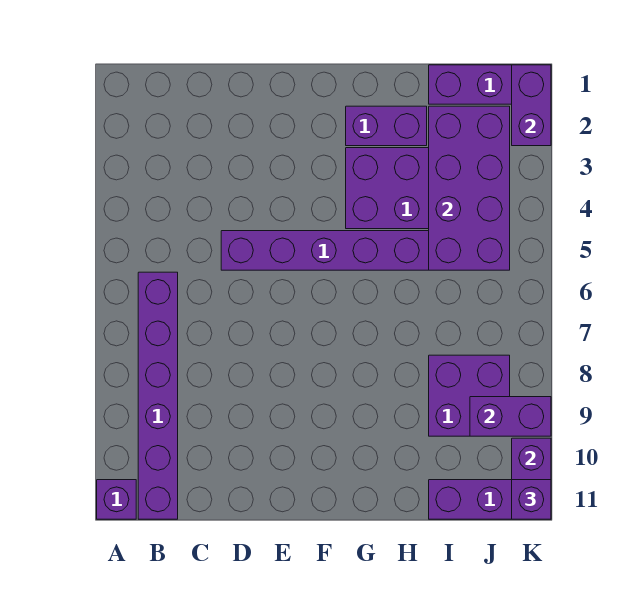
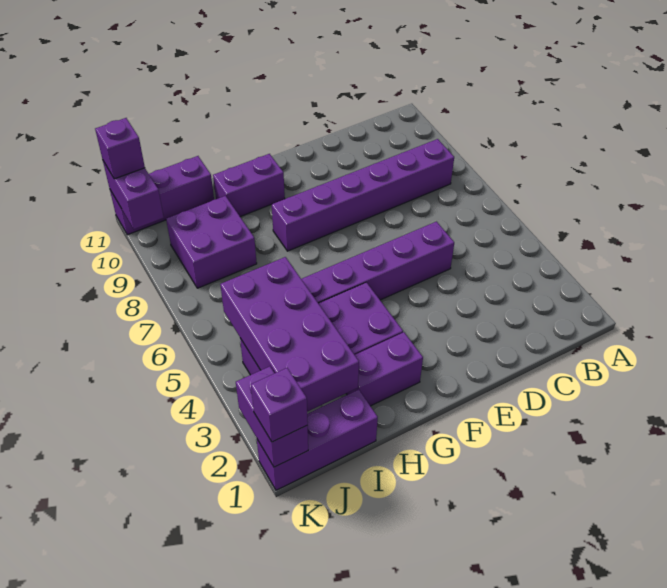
purple brick A11 level 1 -> purple brick K1 level 3
purple brick B6:B11 level 1 -> purple brick B8:G8 level 1
purple brick J9:K9 level 2 -> purple brick G10:H10 level 1

